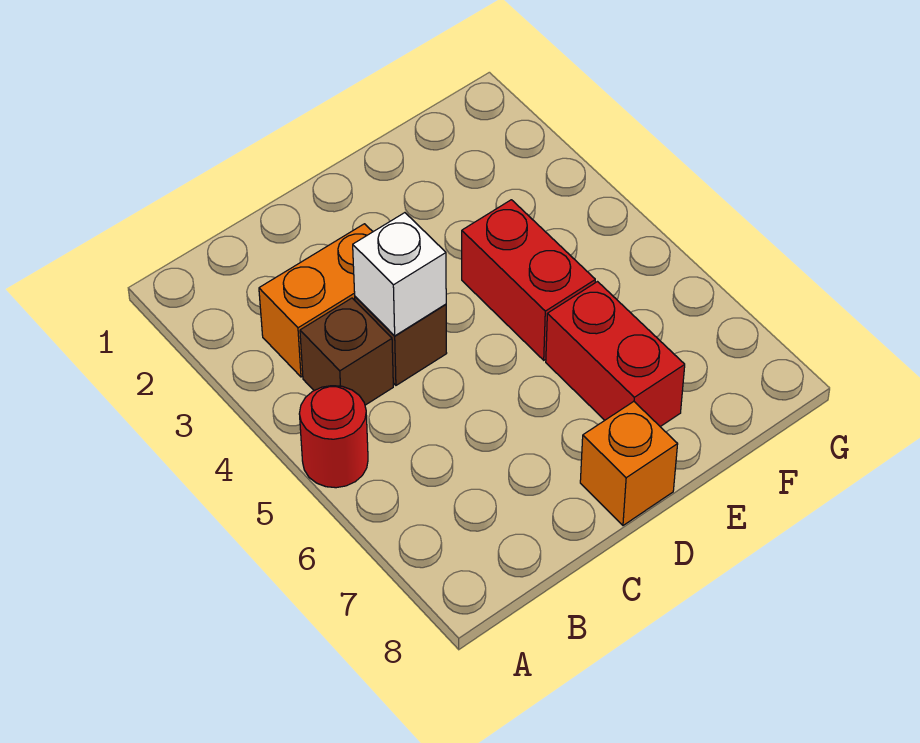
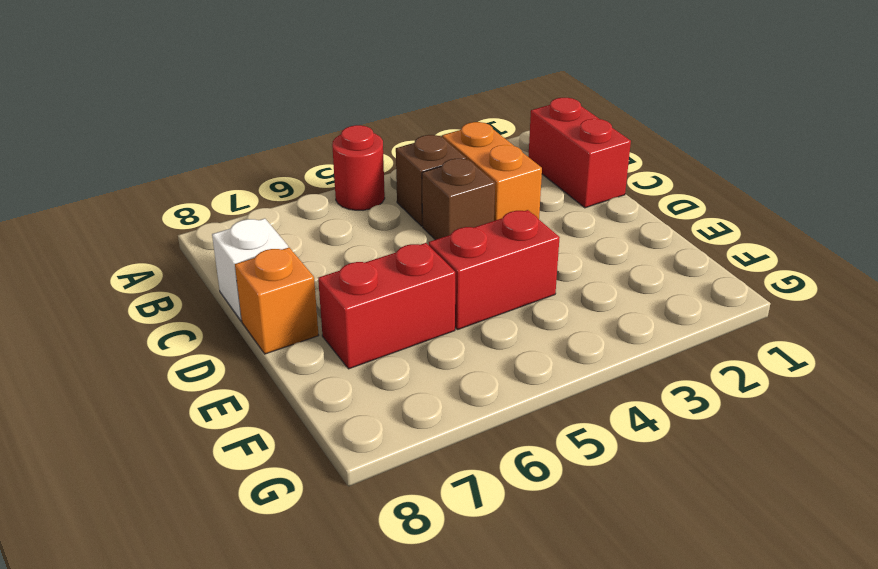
none -> red brick B1:C1 level 1
white brick C4 level 2 -> white brick C8 level 1

